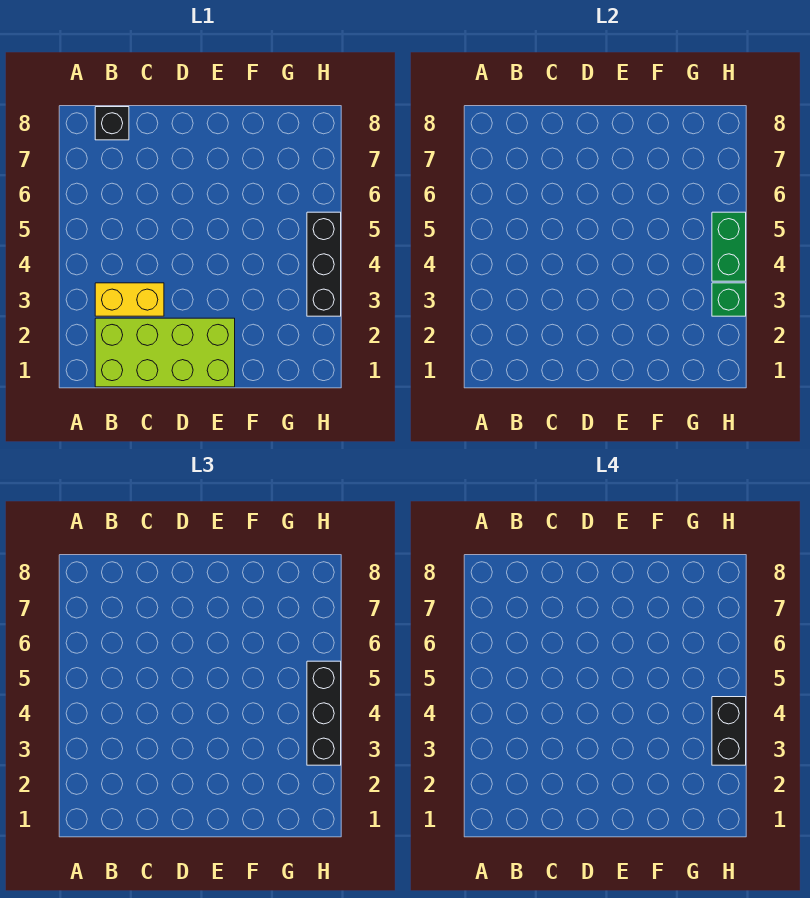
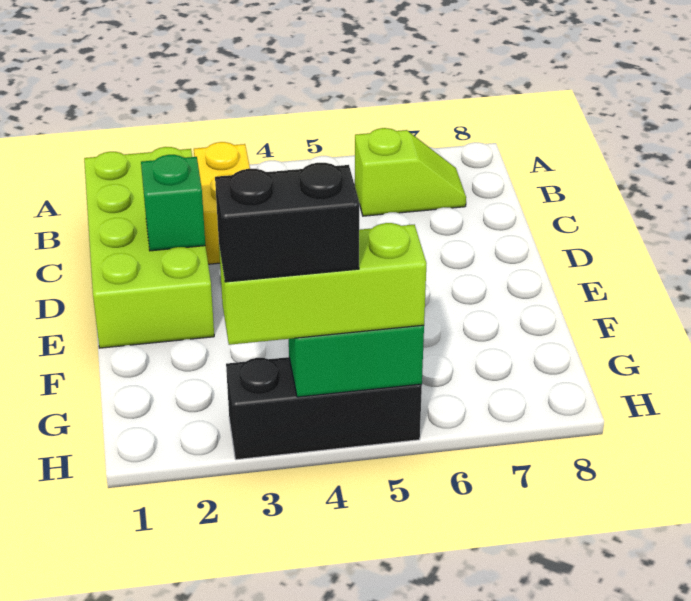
none -> lime slope B6:B7 level 1 top 6
black brick B8 level 1 -> none
green brick H3 level 2 -> green brick D2 level 2
black brick H3:H5 level 3 -> lime brick H3:H5 level 3

